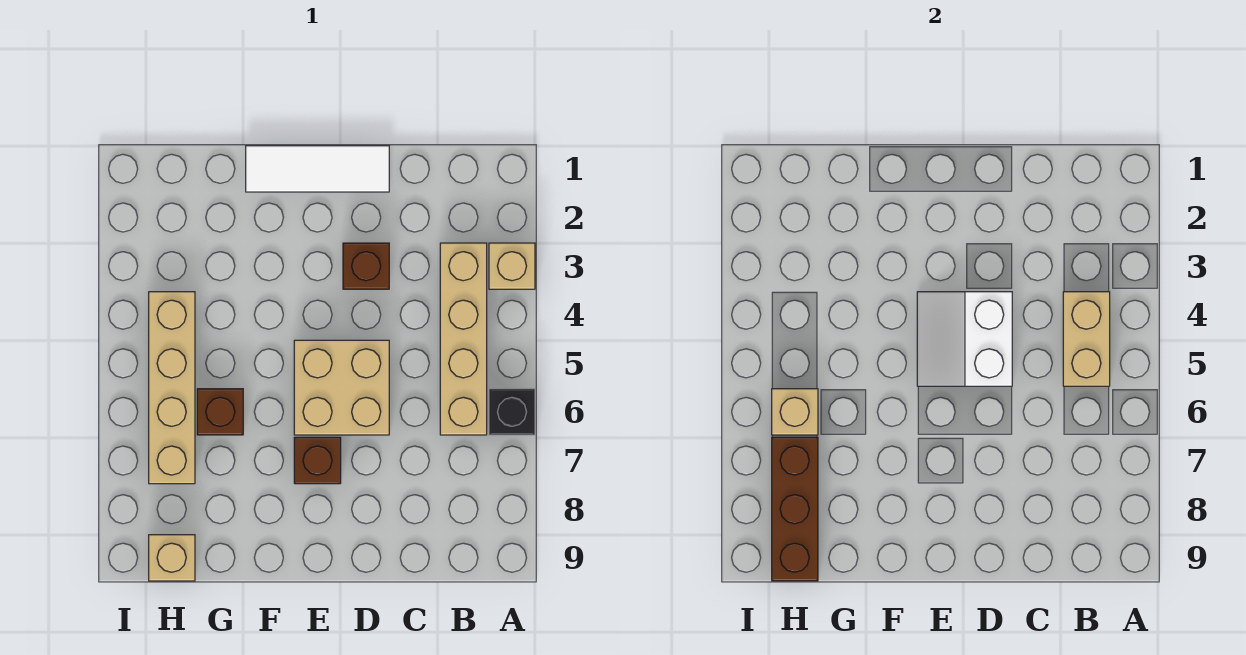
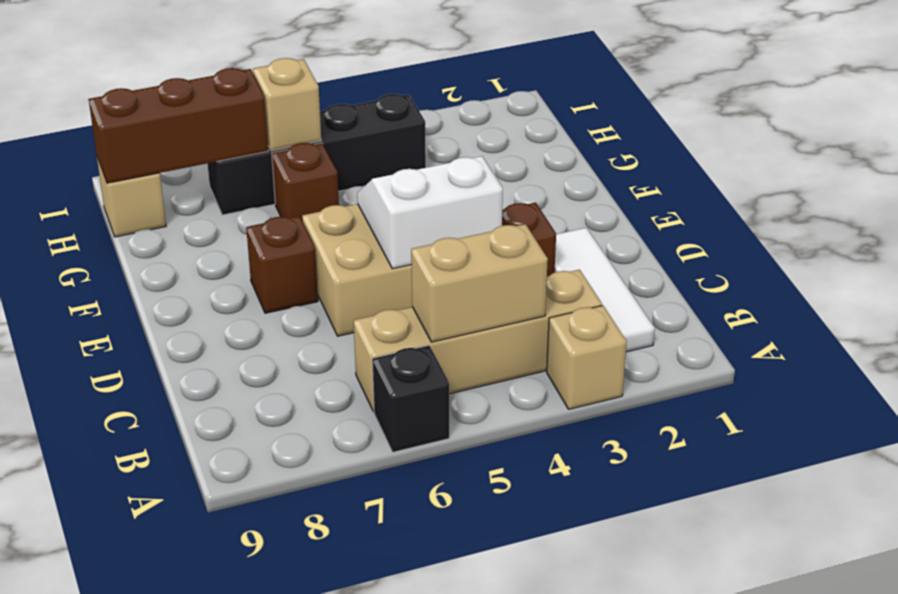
white tile D1:F1 level 1 -> white tile B2:D2 level 1
tan brick H4:H7 level 1 -> black brick H4:H7 level 1

